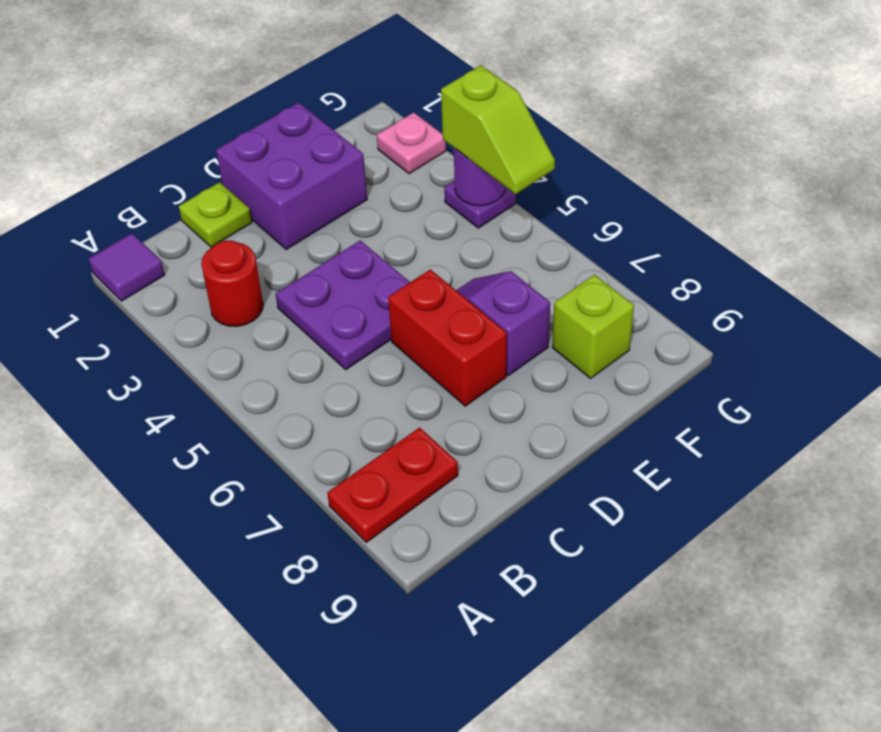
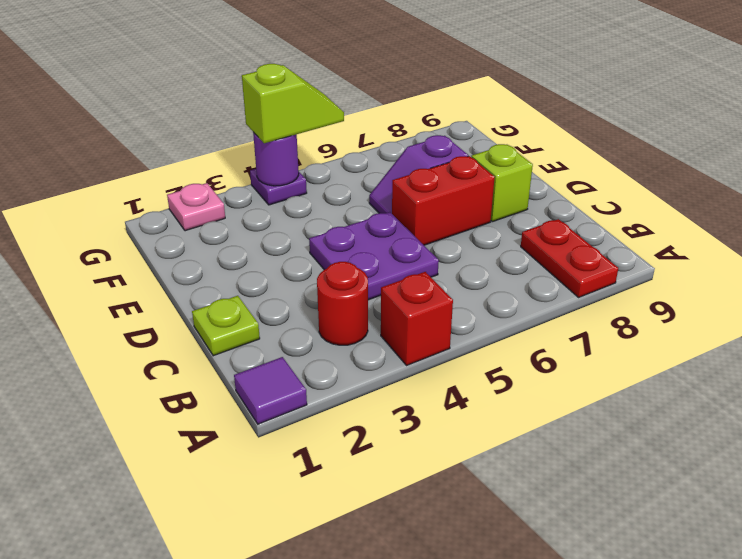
none -> red brick A4 level 1
purple brick D1:E2 level 1 -> none
lime brick F8 level 1 -> lime brick D8 level 1

